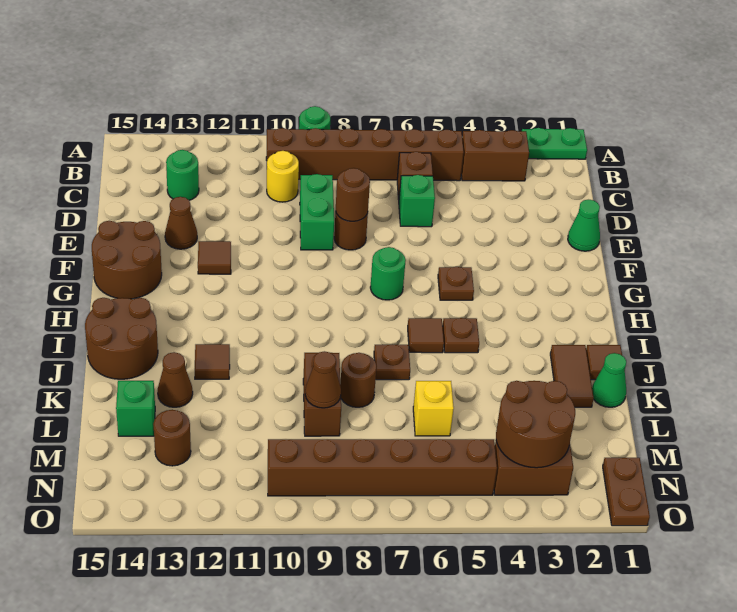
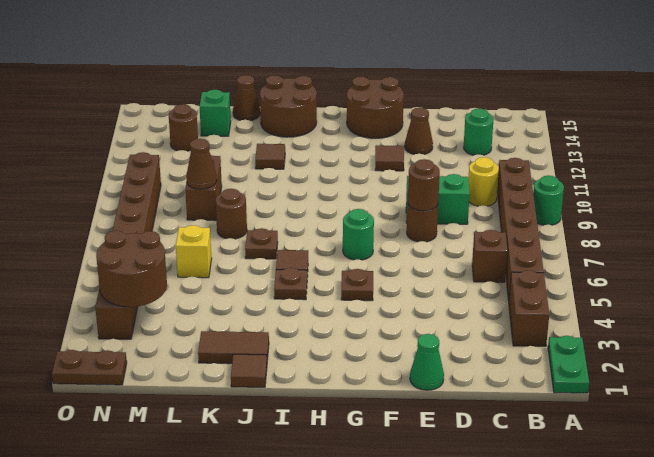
green brick D6 level 1 -> none
green cone K1 level 1 -> none
brown brick K9:L9 level 1 -> brown brick L9:L10 level 1
brown cone K13 level 1 -> brown cone K15 level 1

